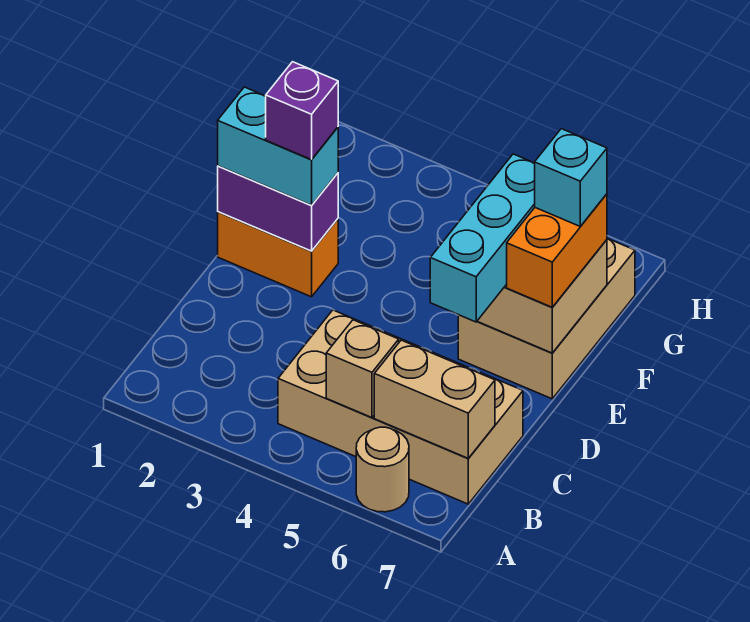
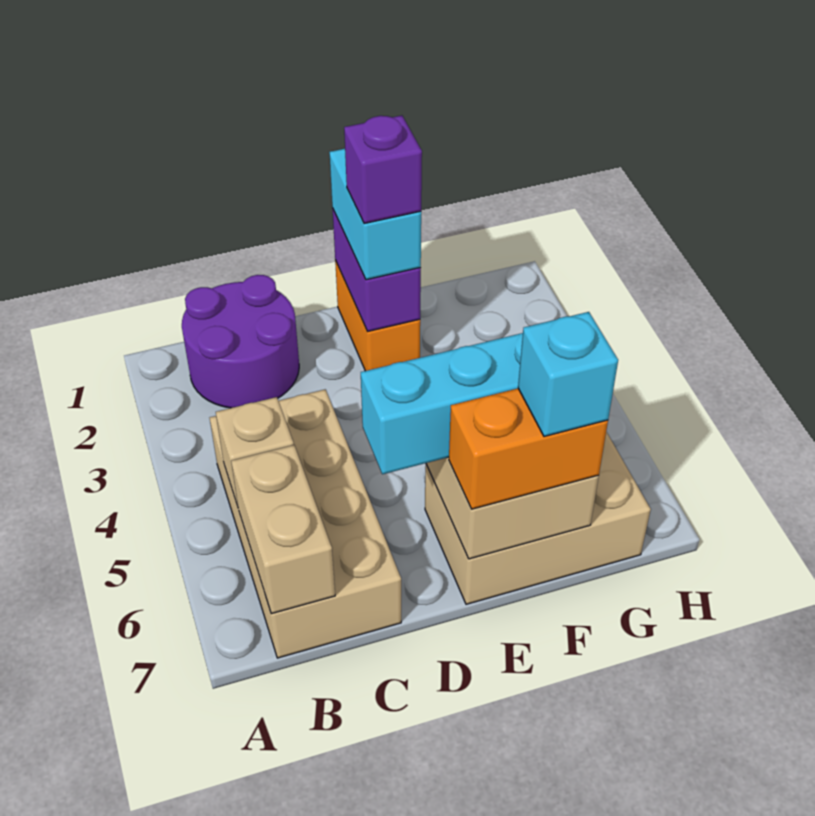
tan round brick A6 level 1 -> none
none -> purple round brick B1:C2 level 1

